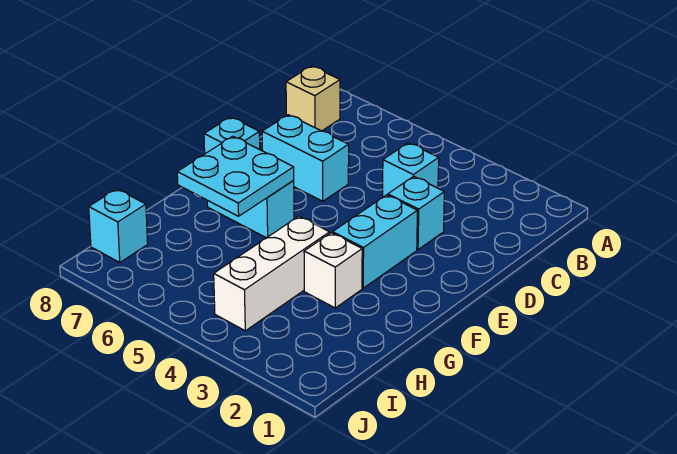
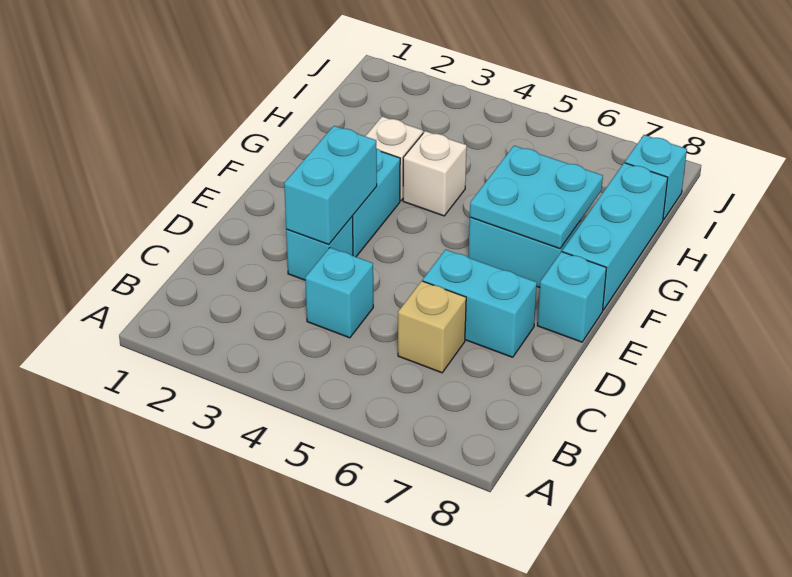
tan brick B8 level 1 -> tan brick C6 level 1
none -> cyan brick D3:E3 level 2
none -> cyan brick F8:H8 level 1
white brick G4:I4 level 1 -> white brick G4 level 1

